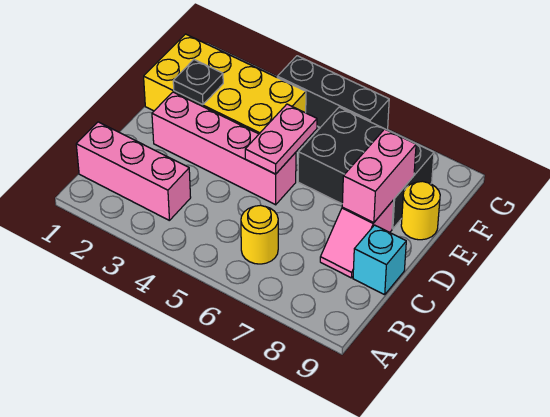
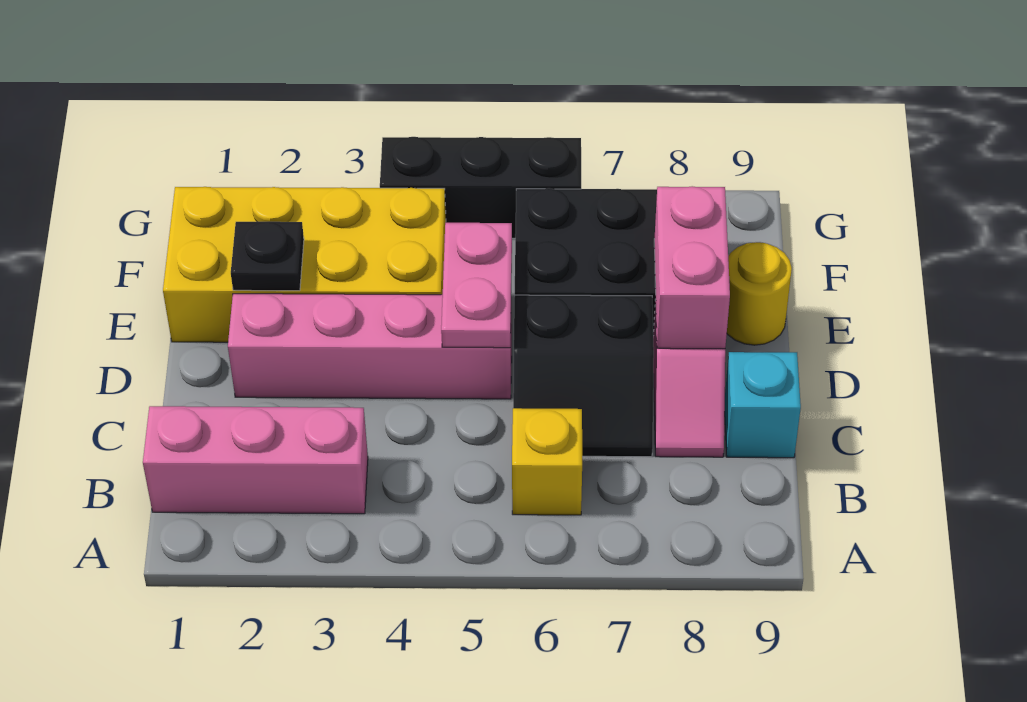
yellow round brick B6 level 1 -> yellow brick B6 level 1
none -> black slope C6:D7 level 1 top D

